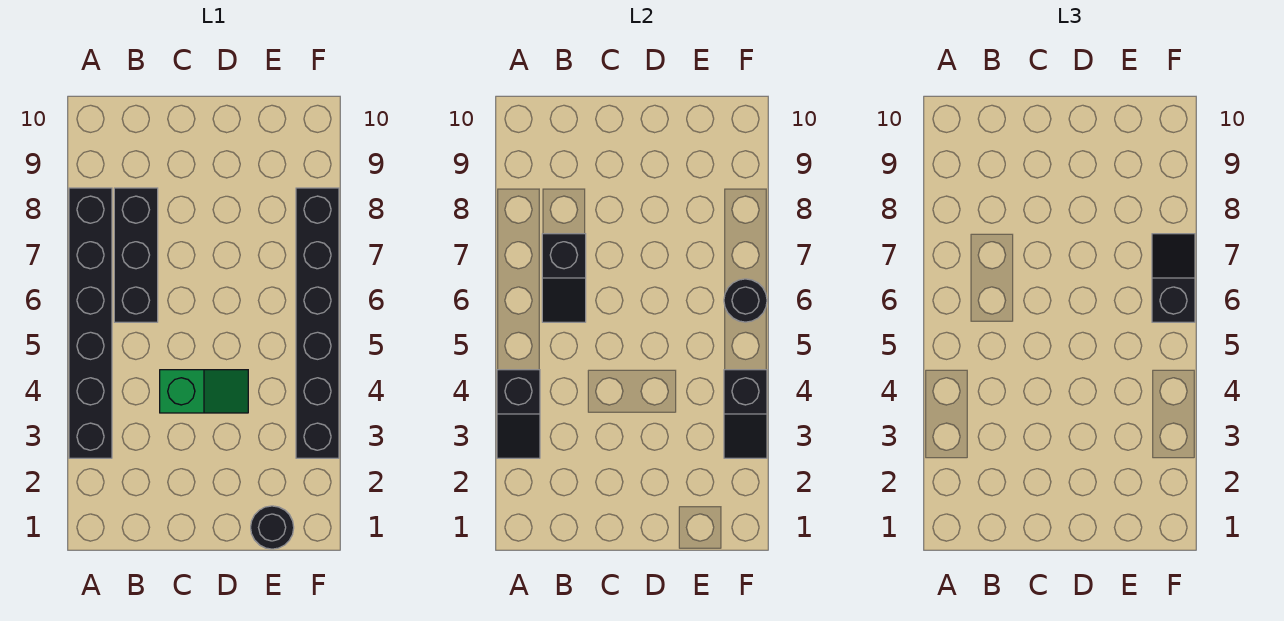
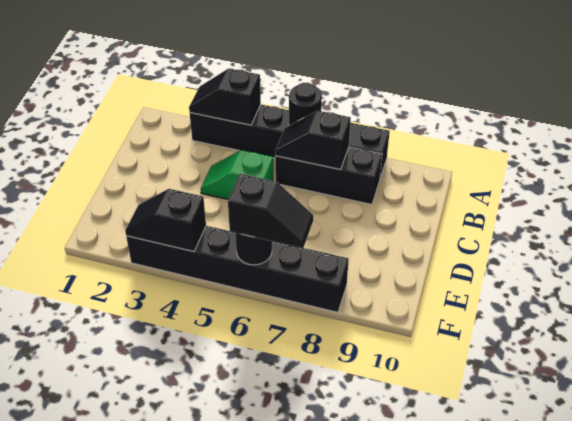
green slope C4:D4 level 1 top C -> green slope C4:C5 level 1 top 5
black round brick E1 level 1 -> black round brick A6 level 2

